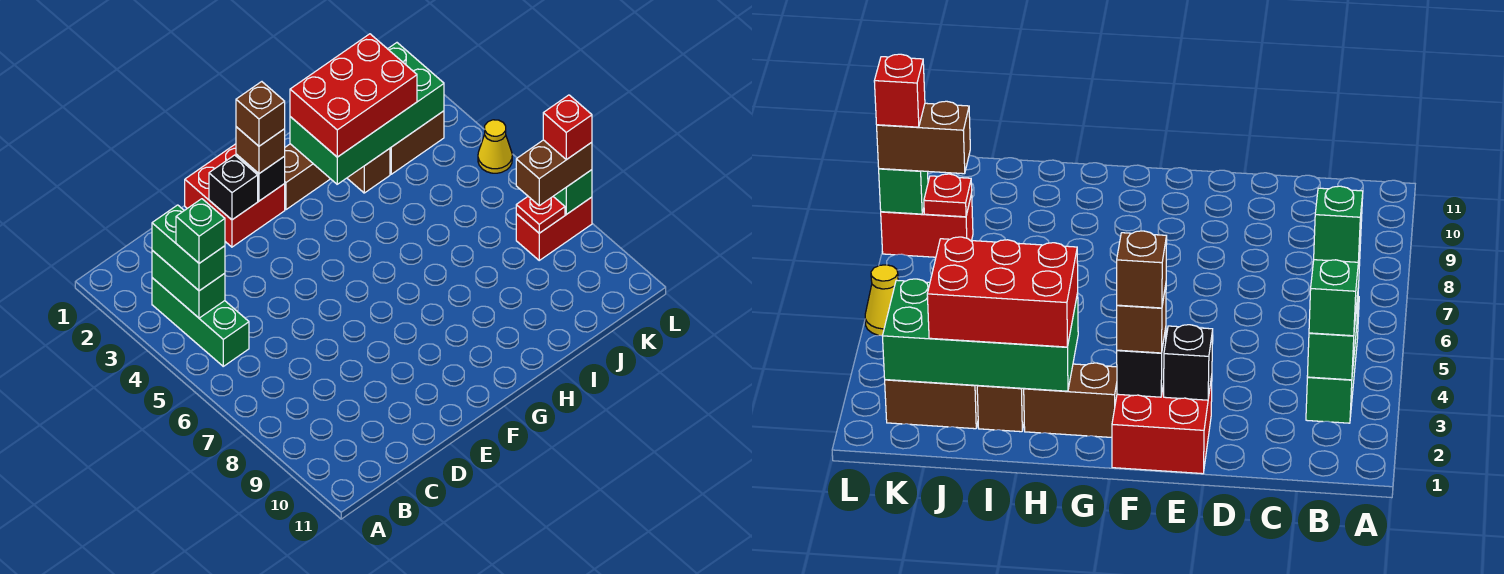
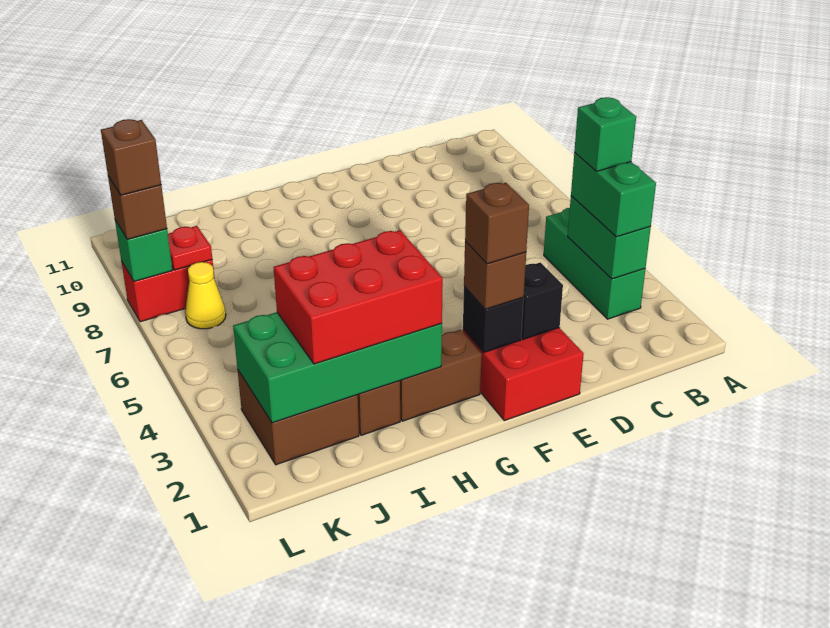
brown brick K8:L8 level 3 -> brown brick L8 level 3
yellow cone L5 level 1 -> yellow cone K7 level 1
red brick L8 level 4 -> brown brick L8 level 4

